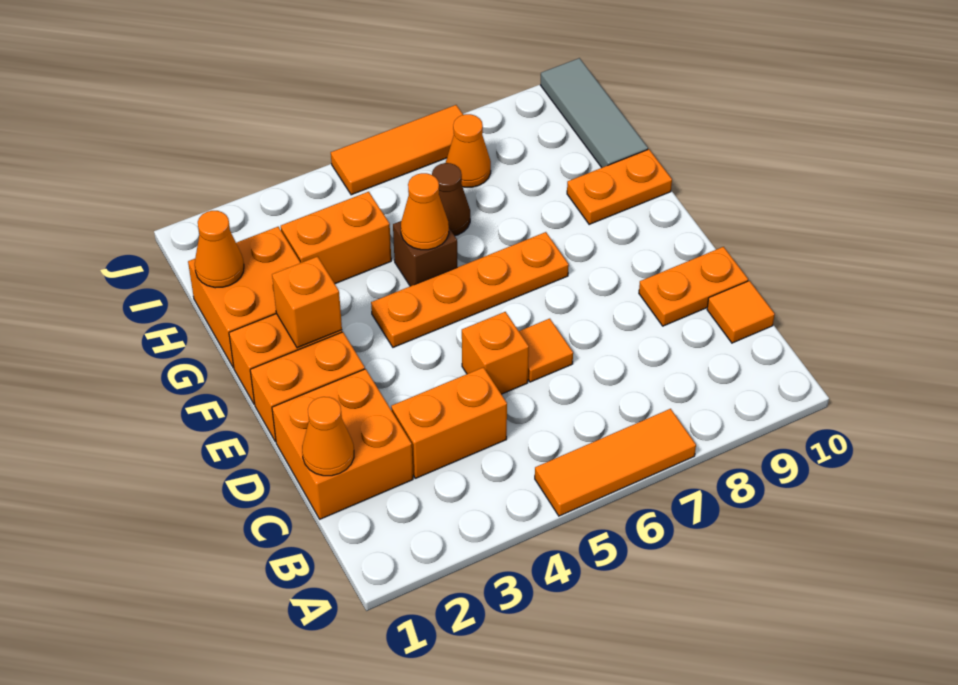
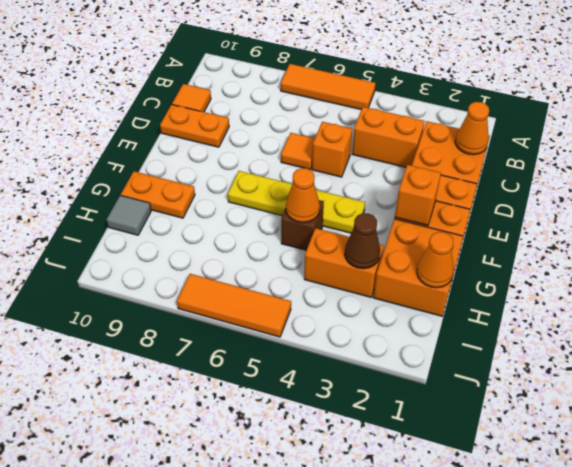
orange plate F4:F7 level 1 -> yellow plate F4:F7 level 1
brown cone H6 level 1 -> brown cone H3 level 2
grey tile H10:J10 level 1 -> grey tile H10 level 1
orange cone I7 level 1 -> none

